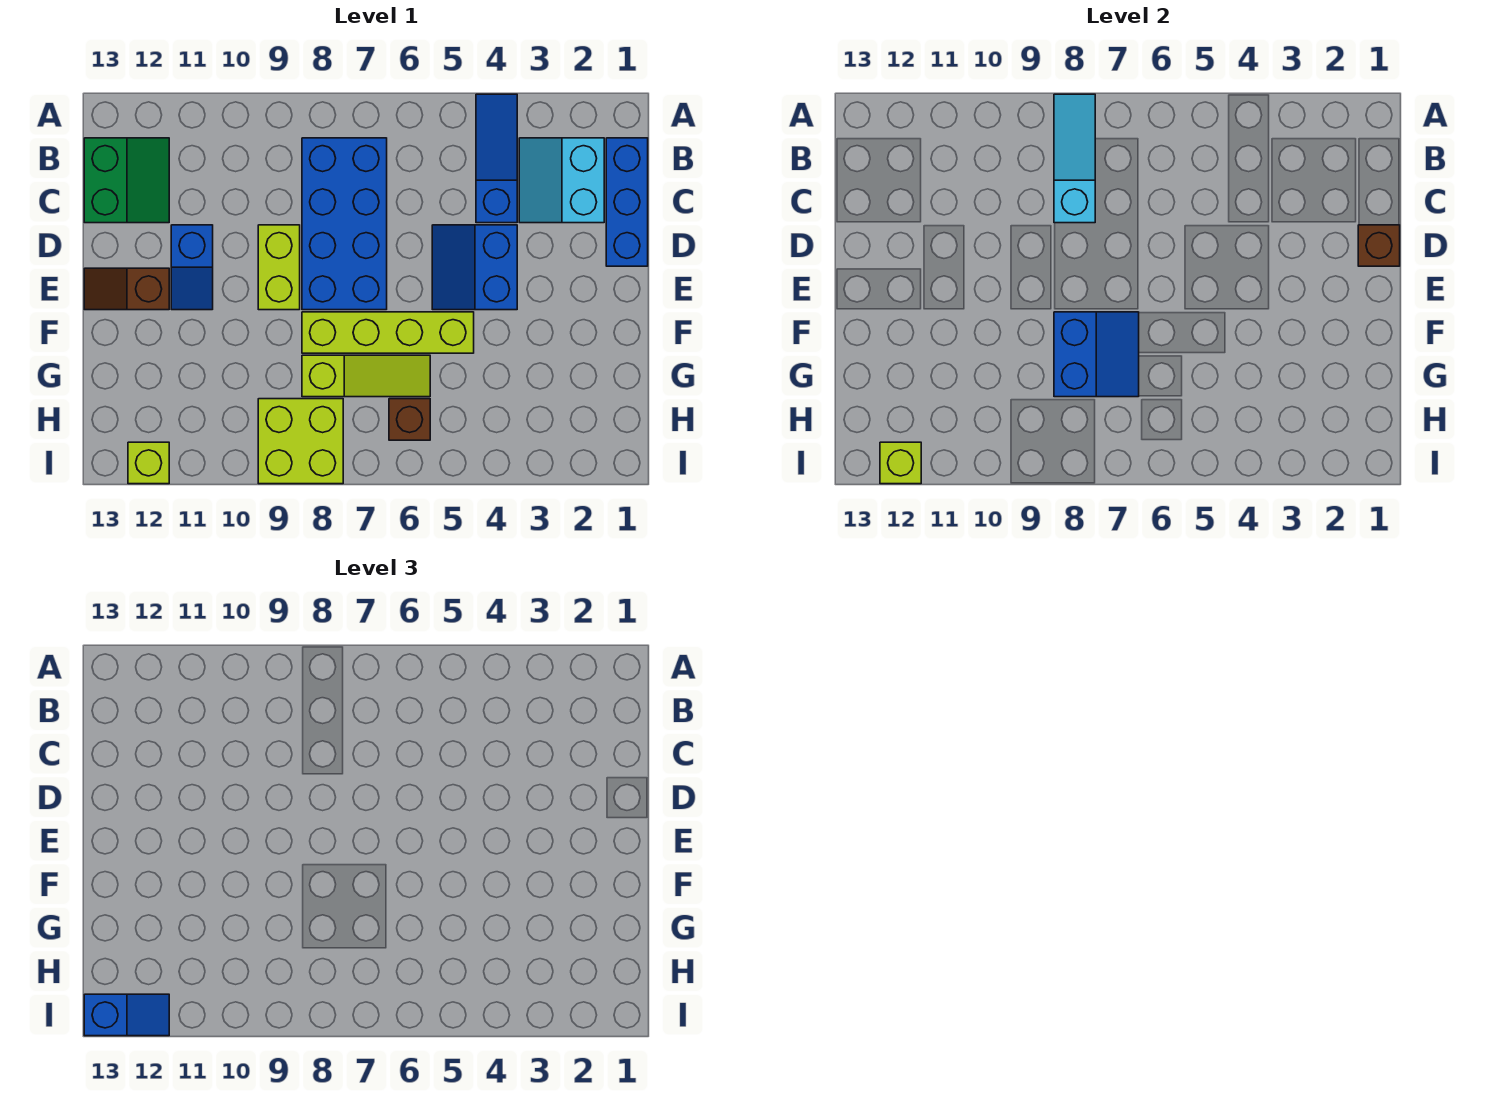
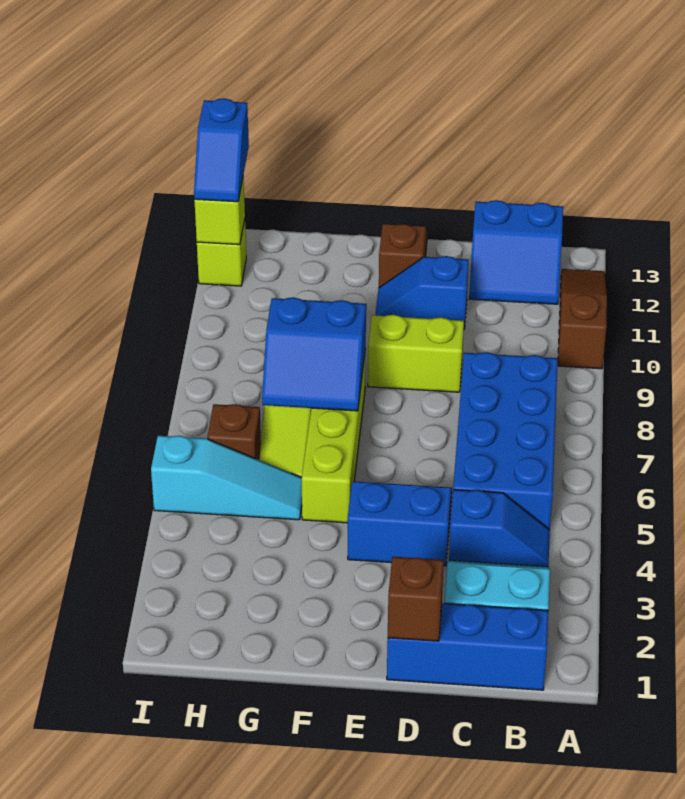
blue slope A4:C4 level 1 top C -> blue slope B4:C4 level 1 top C
cyan slope A8:C8 level 2 top C -> cyan slope G5:I5 level 1 top I
none -> brown slope A10:A12 level 1 top 10
blue brick B7:E8 level 1 -> blue brick B5:C8 level 1
green slope B12:C13 level 1 top 13 -> blue slope B12:C13 level 1 top 13
lime brick H8:I9 level 1 -> none

